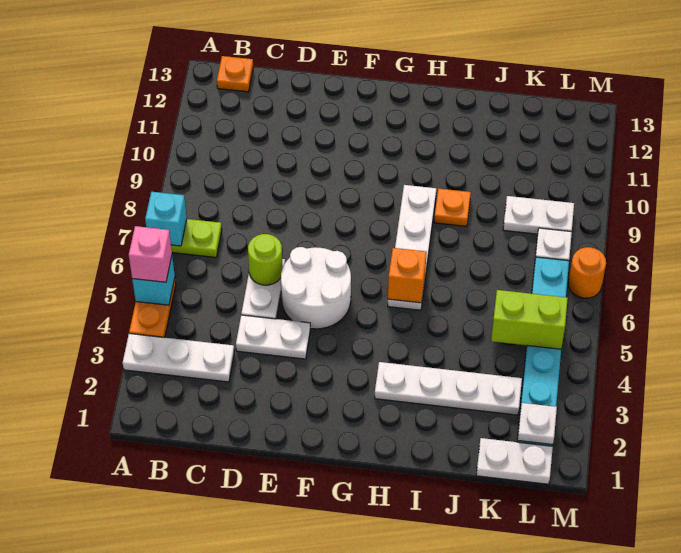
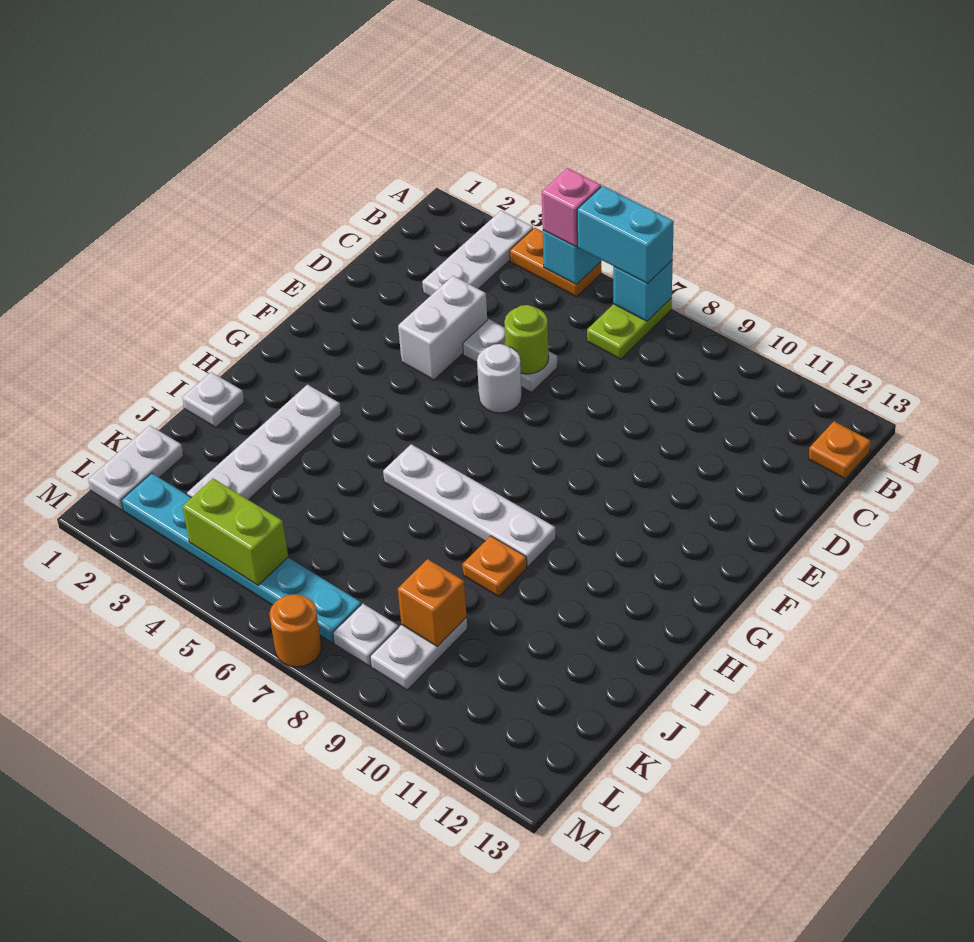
none -> cyan brick A6:A7 level 3
white plate D4:E4 level 1 -> white brick D4:E4 level 1
white round brick E5:F6 level 1 -> white round brick E6 level 1
orange brick H6 level 2 -> orange brick K9 level 2
lime brick K5:L5 level 2 -> lime brick L4:L5 level 2
white plate L2 level 2 -> white plate I1 level 1

